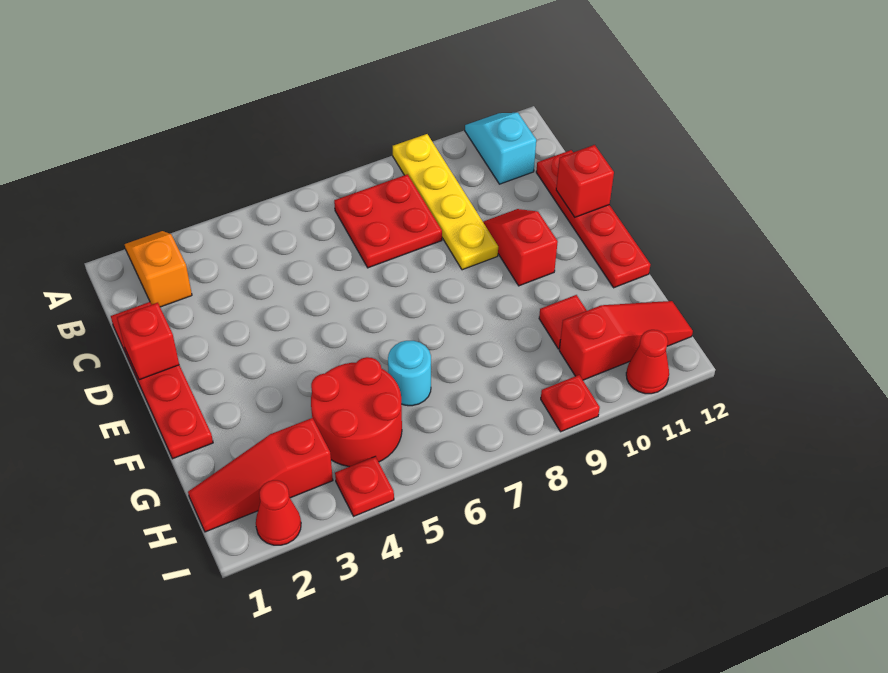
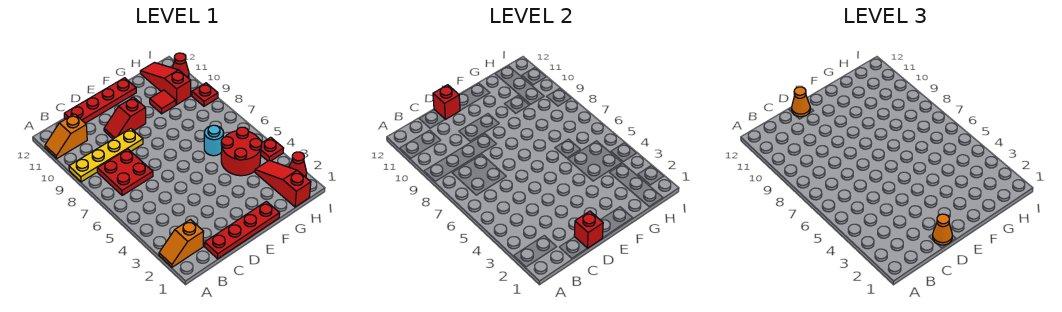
cyan slope A11:B11 level 1 top B -> orange slope A11:B11 level 1 top B
none -> orange cone D1 level 3
none -> orange cone D12 level 3
red slope H1:H3 level 1 top 3 -> red slope H1:H3 level 1 top 1

